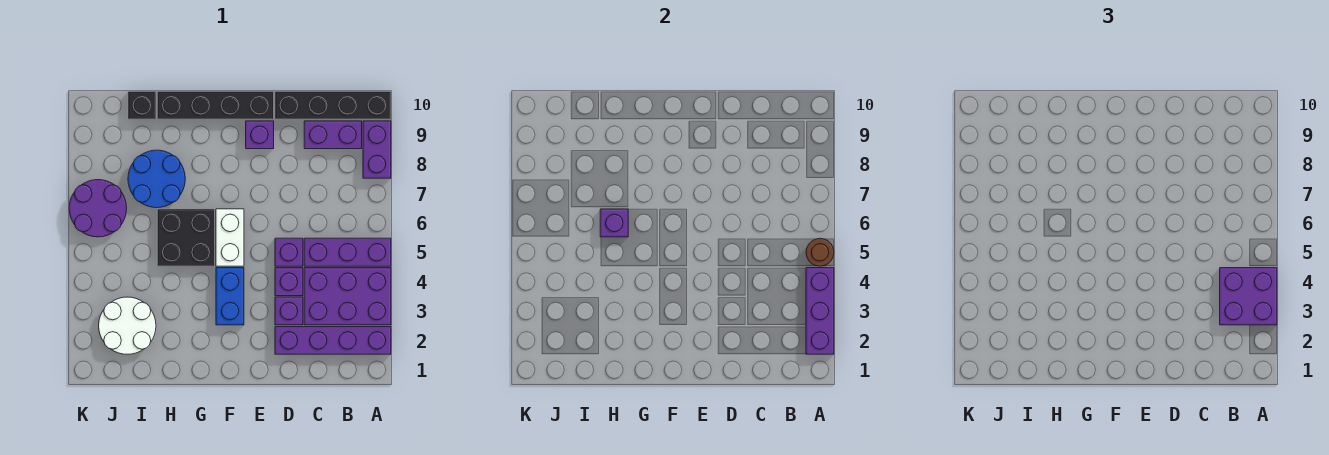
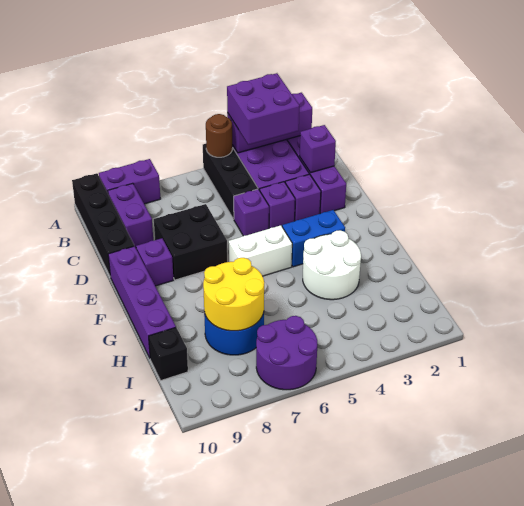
purple brick A5:C5 level 1 -> black brick A5:C5 level 1
black brick E10:H10 level 1 -> purple brick E10:H10 level 1
black brick G5:H6 level 1 -> black brick D7:E8 level 1
purple brick H6 level 2 -> purple brick C2 level 2
none -> yellow round brick H7:I8 level 2
white round brick I2:J3 level 1 -> white round brick G3:H4 level 1

